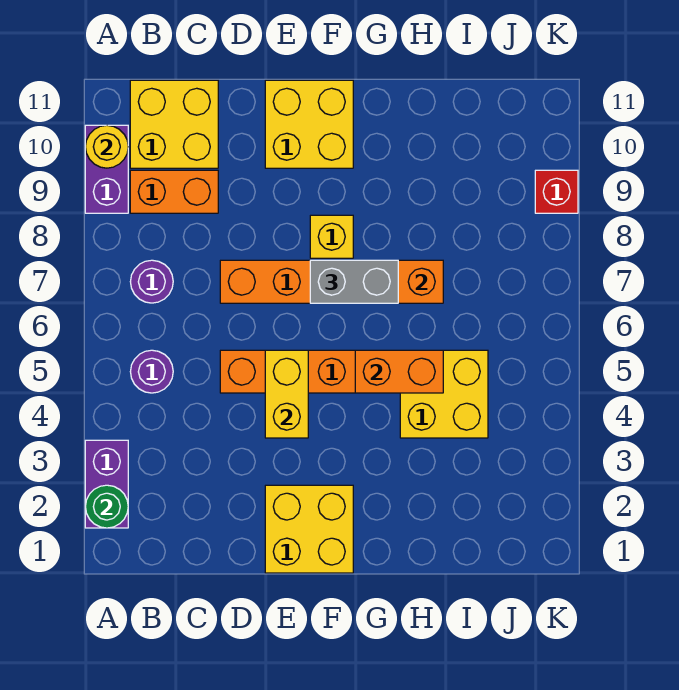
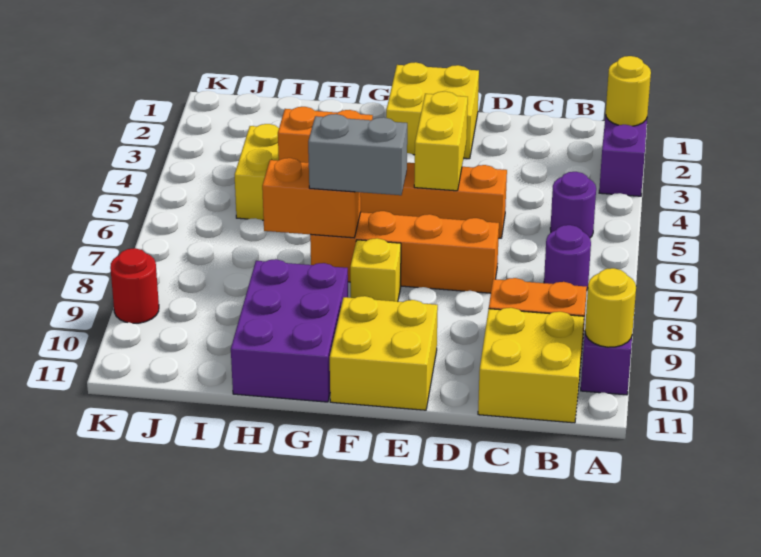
green round brick A2 level 2 -> yellow round brick A2 level 2
none -> purple brick G9:H11 level 1
red brick K9 level 1 -> red round brick K9 level 1

